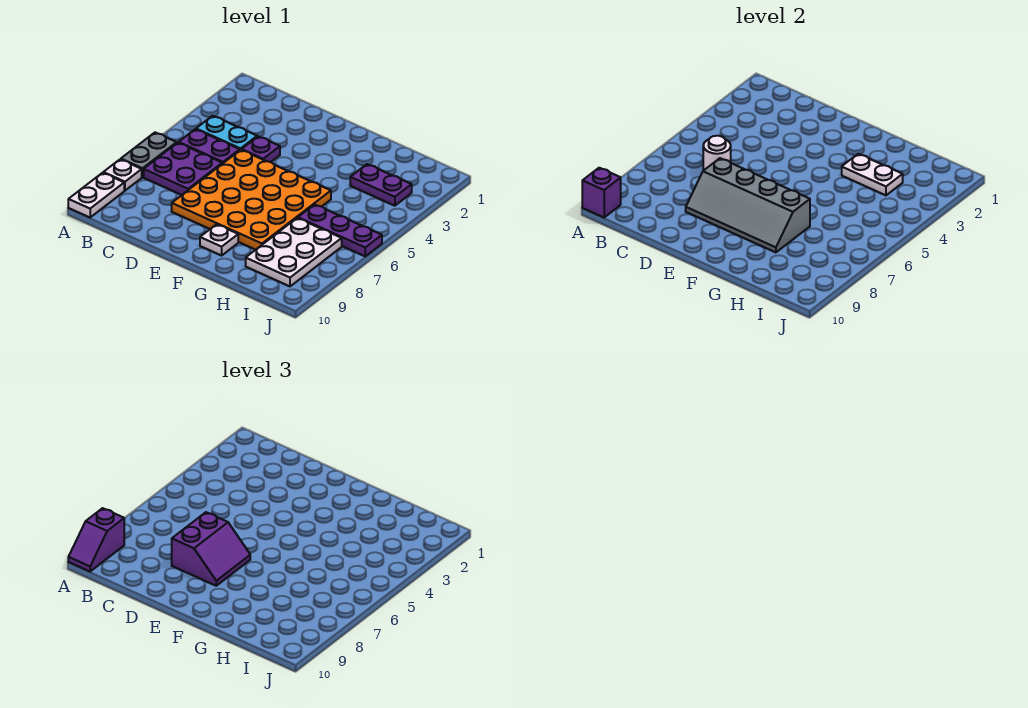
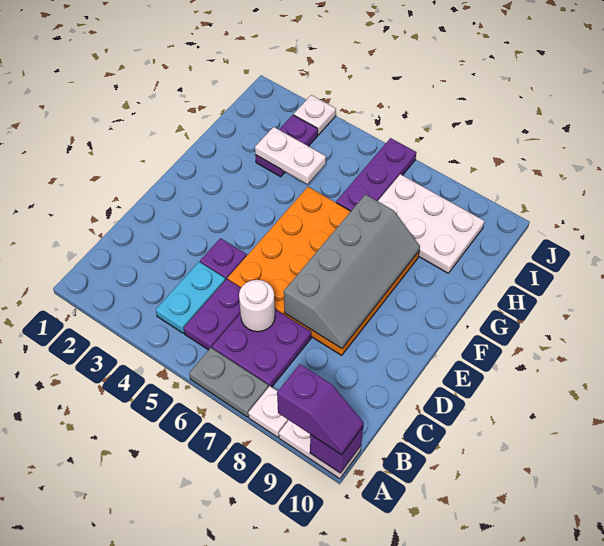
purple slope D7:E8 level 3 top D -> none
white plate F9 level 1 -> white plate J3 level 1
white plate G3:H3 level 2 -> white plate H3:H4 level 2

